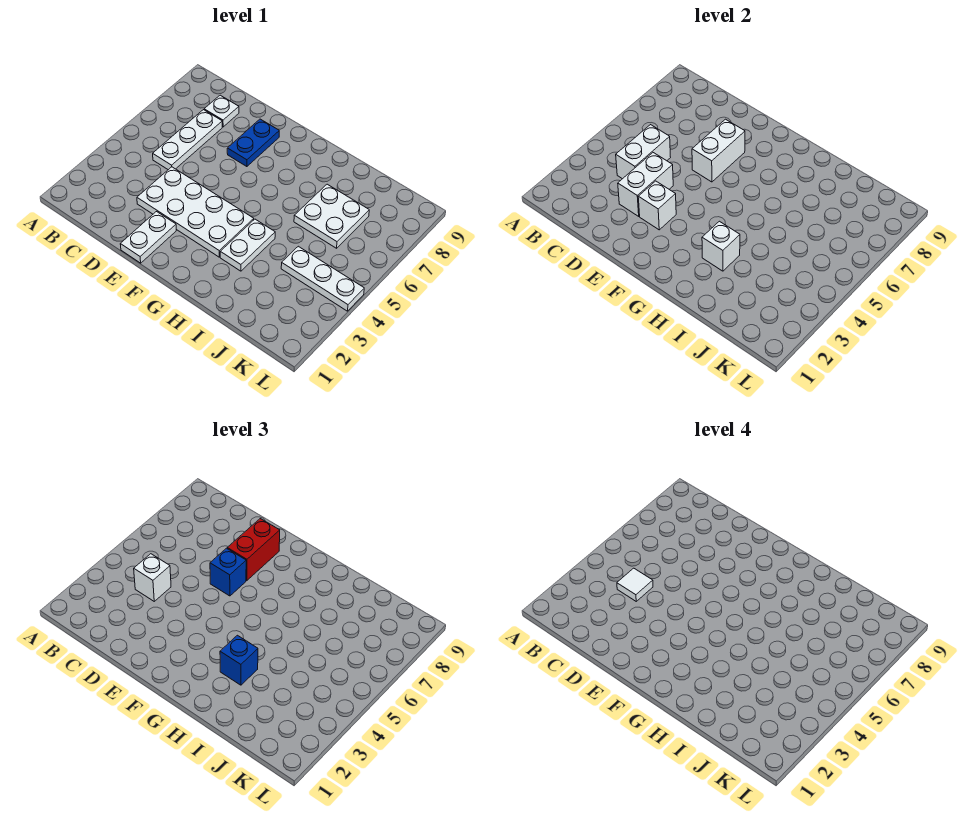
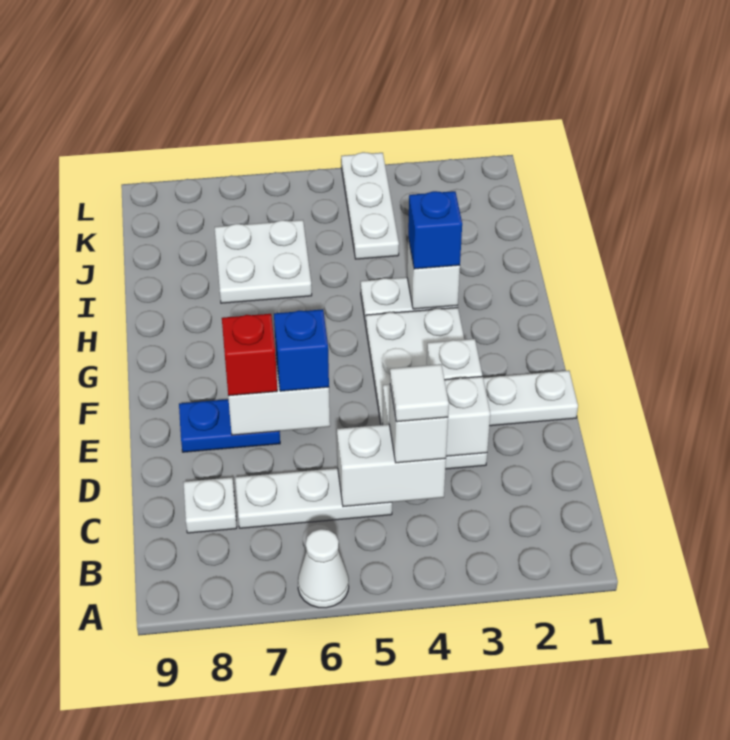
none -> white cone A6 level 1
red brick E7:E8 level 3 -> red brick E7 level 3

